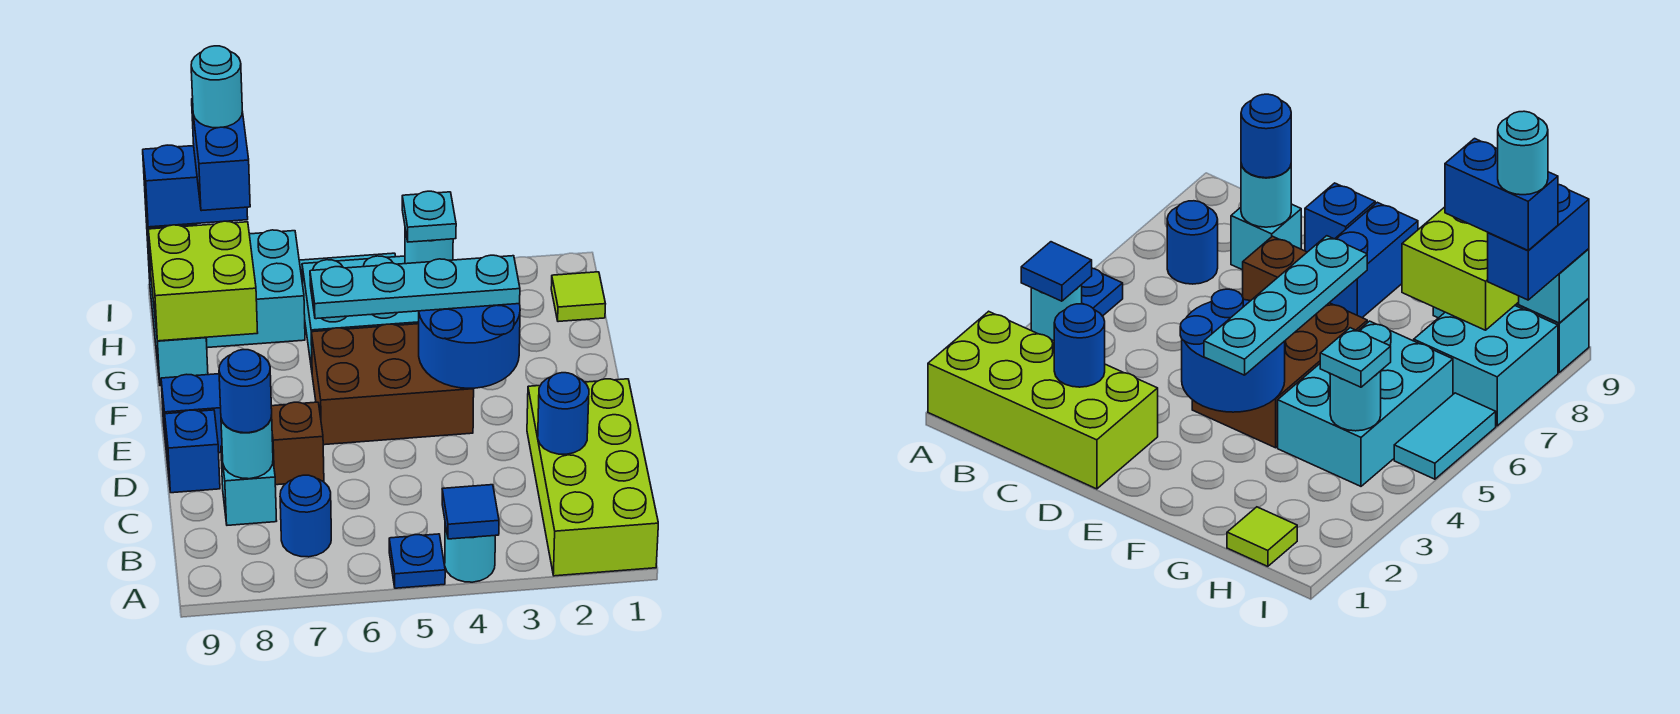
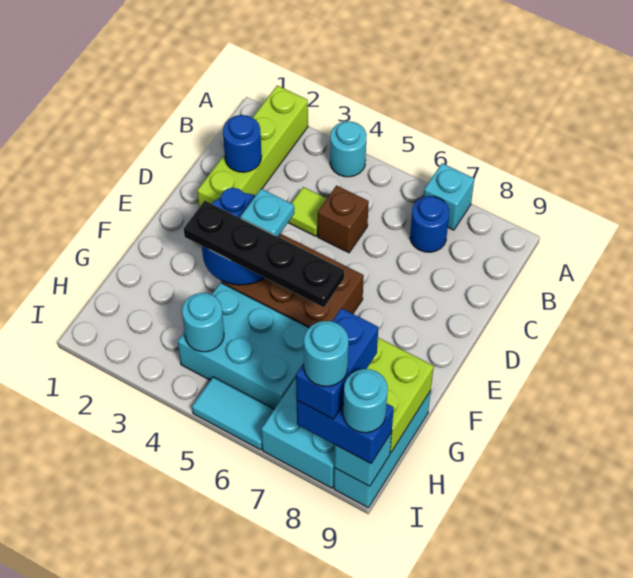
lime brick A1:D2 level 1 -> lime brick A2:D2 level 1
blue tile A4 level 2 -> none
blue plate A5 level 1 -> none
cyan brick C8 level 1 -> cyan brick A7 level 1
cyan round brick C8 level 2 -> cyan round brick I9 level 4
blue round brick C8 level 3 -> none
brown brick D7 level 1 -> brown brick C5 level 1
blue brick D9 level 1 -> none
blue brick E8:E9 level 1 -> none
cyan plate F3:F6 level 3 -> black plate F3:F6 level 3
lime tile H1 level 1 -> lime tile C4 level 1
cyan plate H4 level 3 -> cyan plate E4 level 3

